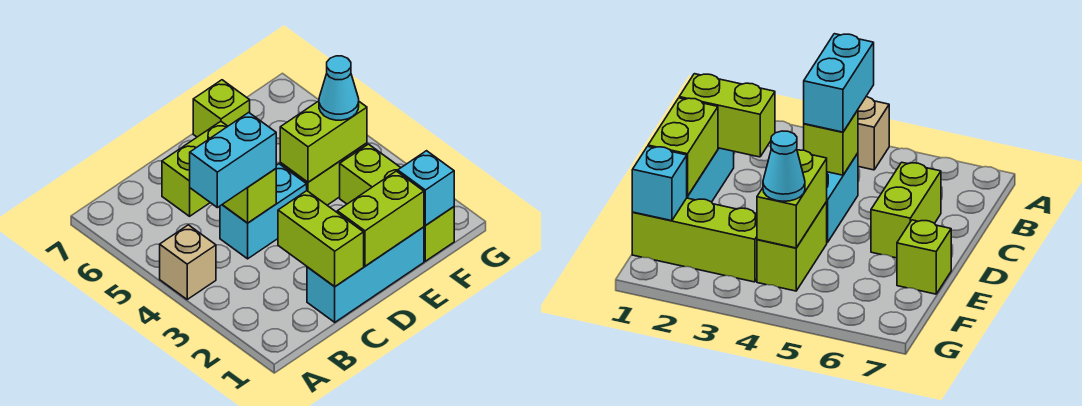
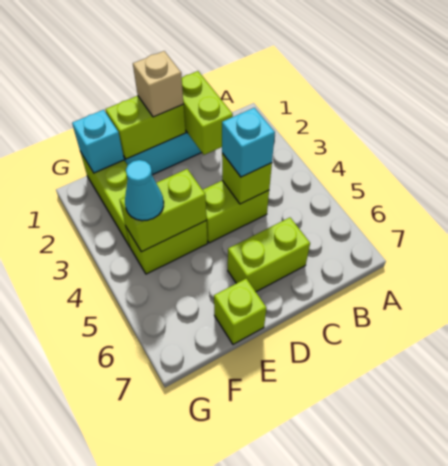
tan brick A4 level 1 -> tan brick D1 level 3
cyan brick B4:C4 level 3 -> cyan brick C4 level 3
cyan brick C4:D4 level 1 -> lime brick C4:D4 level 1

